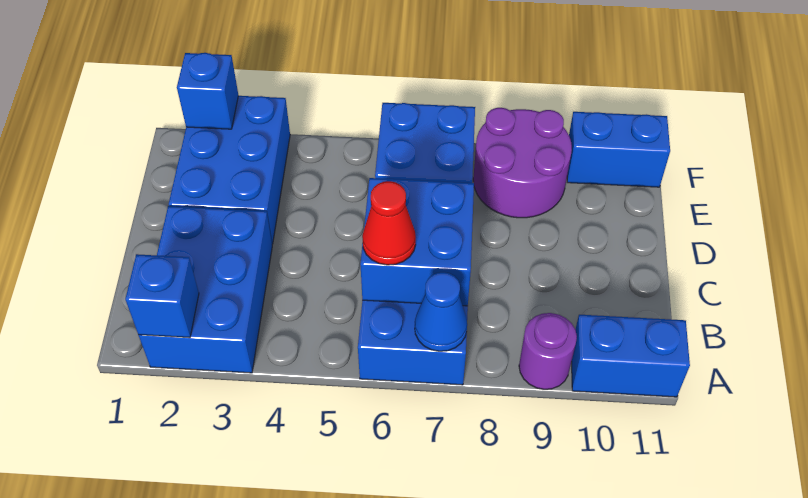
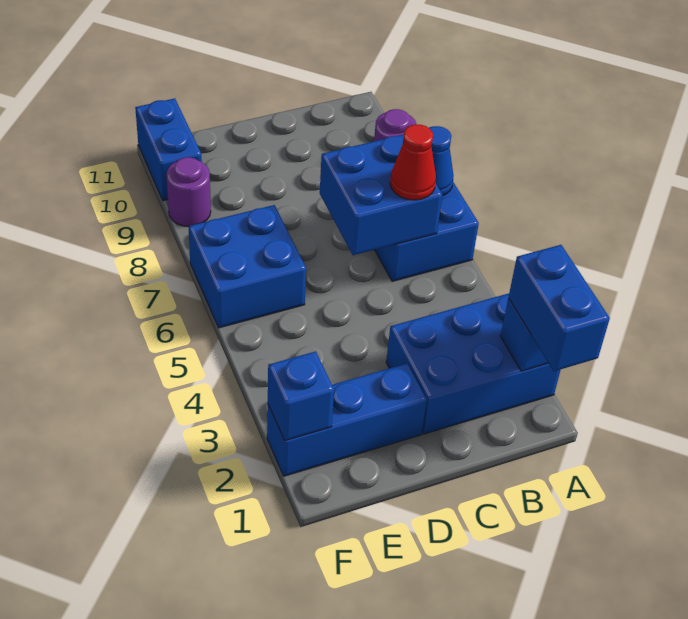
blue brick A10:A11 level 1 -> blue brick A1:A2 level 3
blue brick D2:F3 level 1 -> blue brick D2:F2 level 1
purple round brick E8:F9 level 1 -> purple round brick F9 level 1

